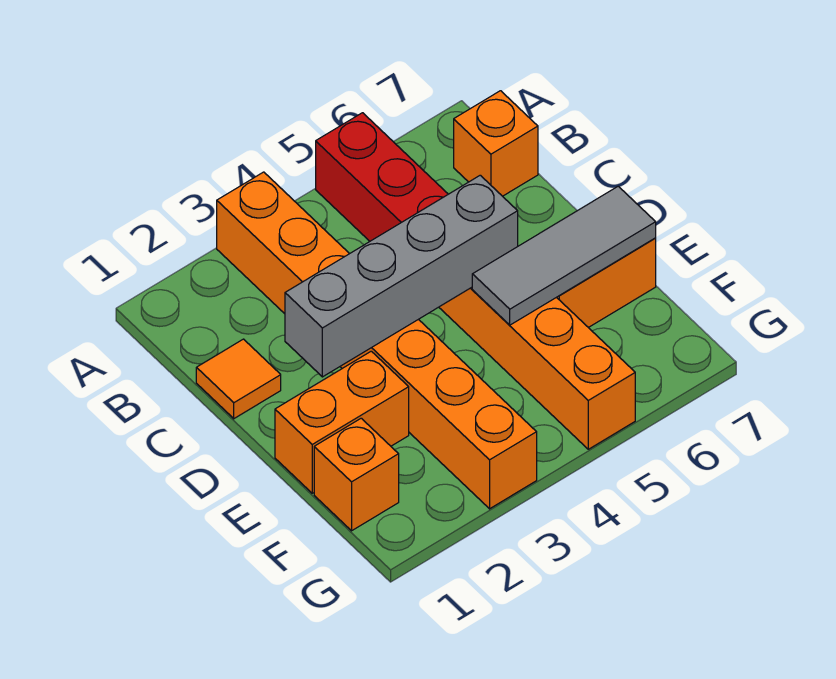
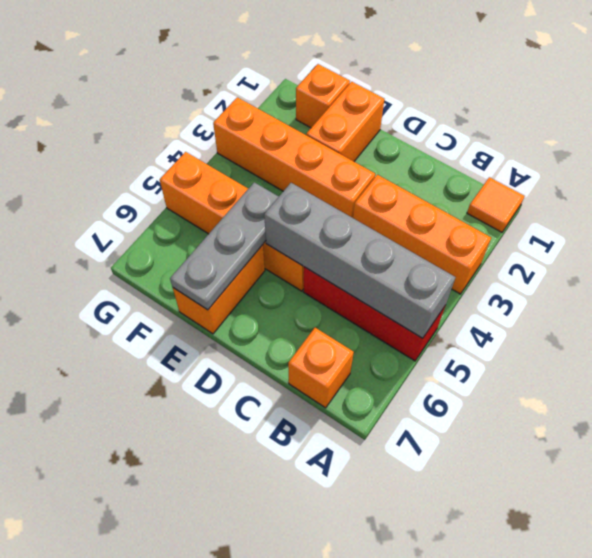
orange tile C1 level 1 -> orange tile A1 level 1
grey brick D2:D5 level 2 -> grey brick A5:D5 level 2
grey tile E5:E7 level 2 -> grey plate E5:E7 level 2

